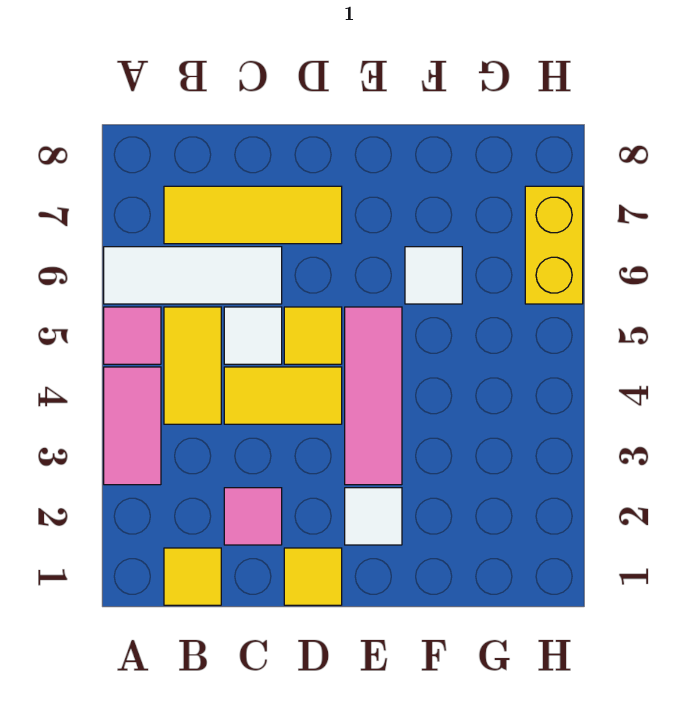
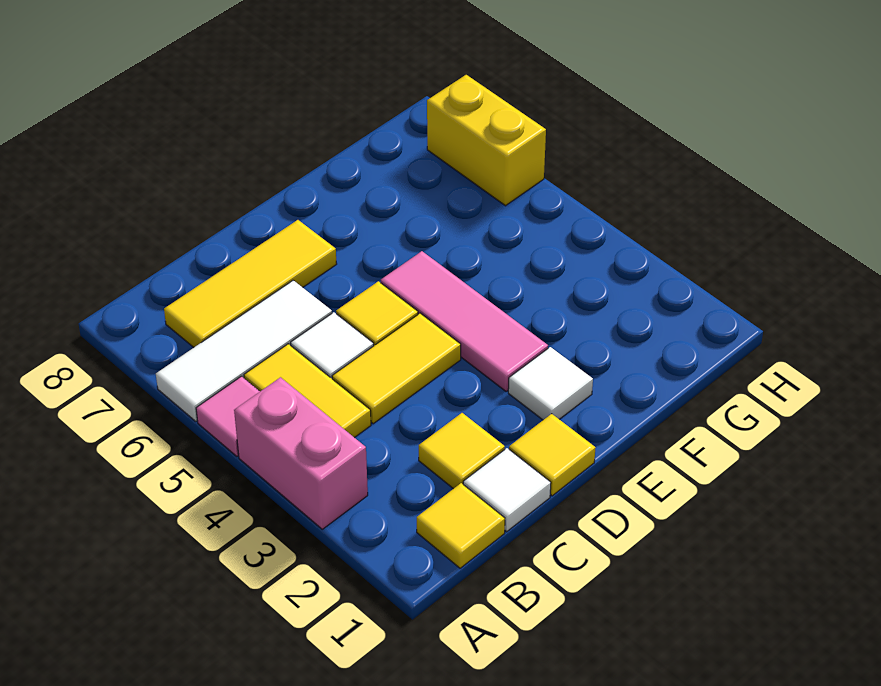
pink tile A3:A4 level 1 -> pink brick A3:A4 level 1
pink tile C2 level 1 -> yellow tile C2 level 1
white tile F6 level 1 -> white tile C1 level 1

